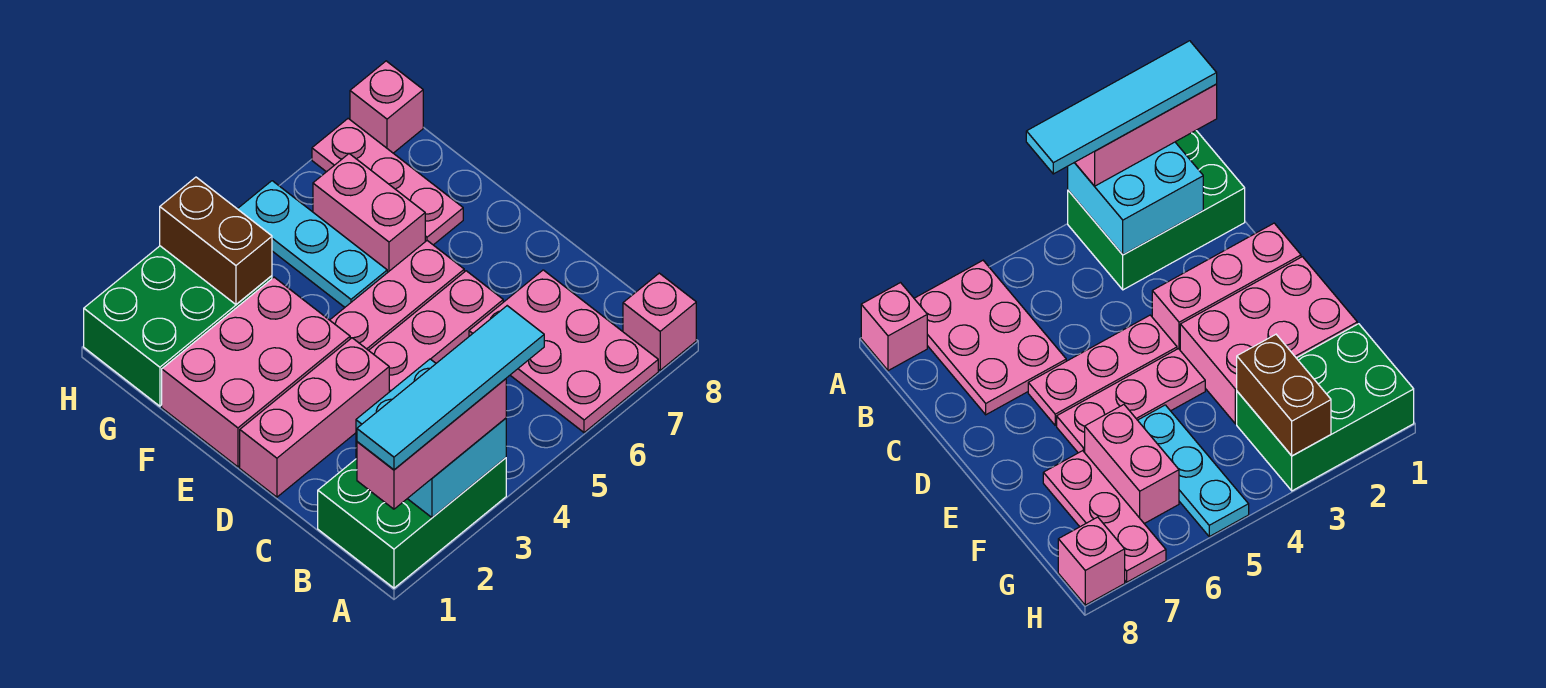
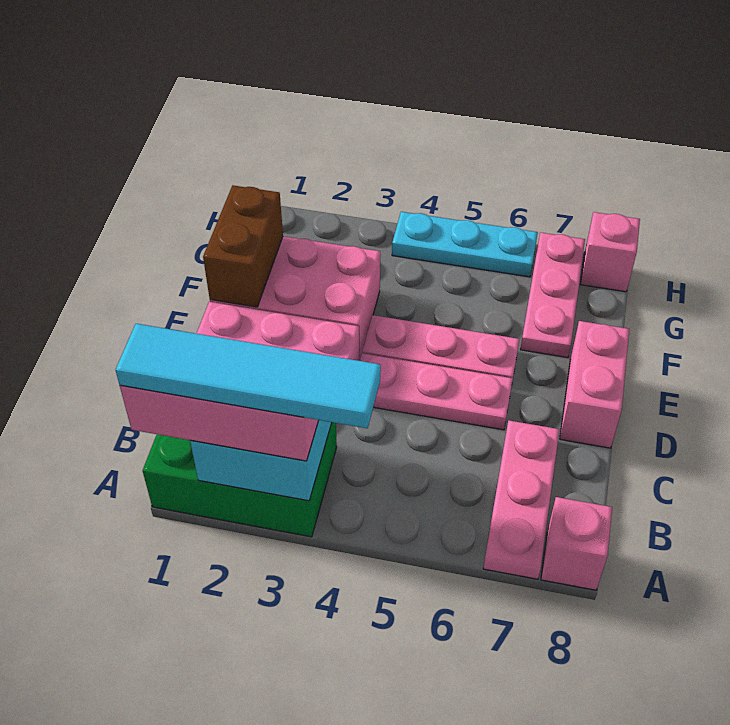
pink plate A6:C7 level 1 -> pink plate A7:C7 level 1
cyan plate F5:H5 level 1 -> cyan plate H4:H6 level 1
pink brick F6:G6 level 1 -> pink brick D8:E8 level 1
green brick G1:H3 level 1 -> none
brown brick G3:H3 level 2 -> brown brick E1:F1 level 2

